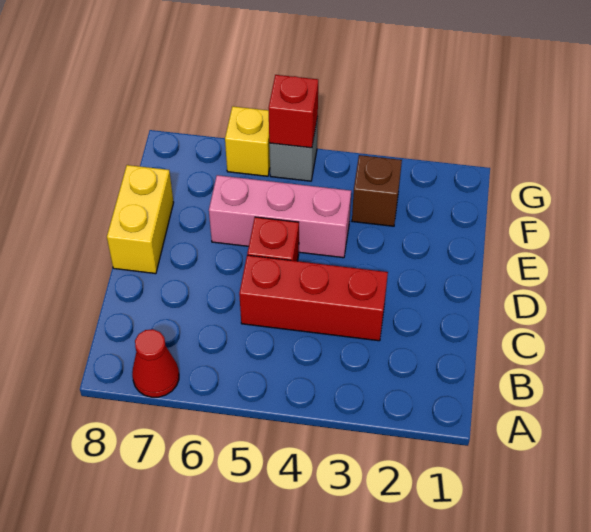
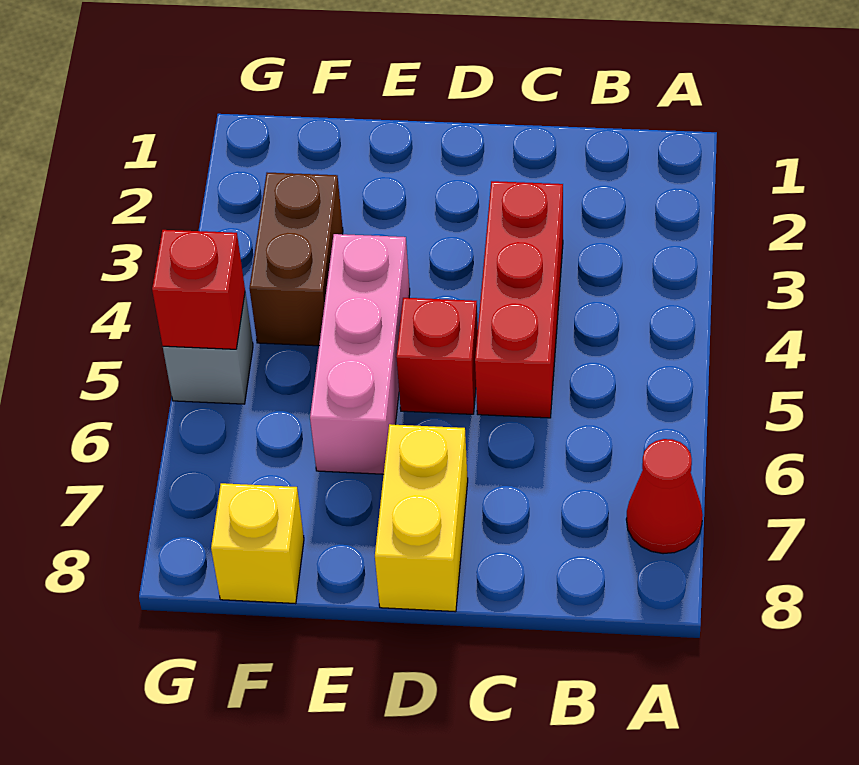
yellow brick D8:E8 level 1 -> yellow brick D7:D8 level 1
brown brick F3 level 1 -> brown brick F3:F4 level 1
yellow brick G6 level 1 -> yellow brick F8 level 1

